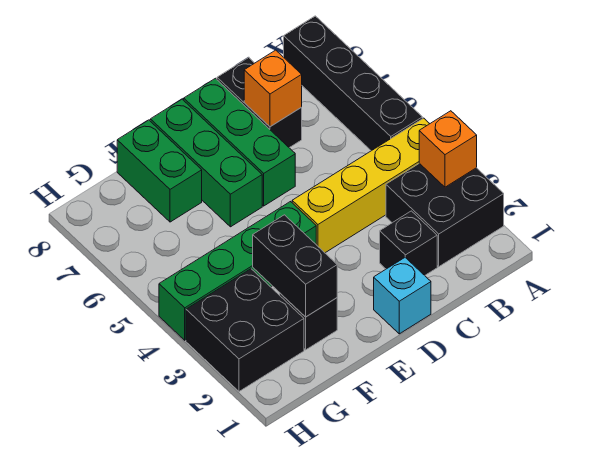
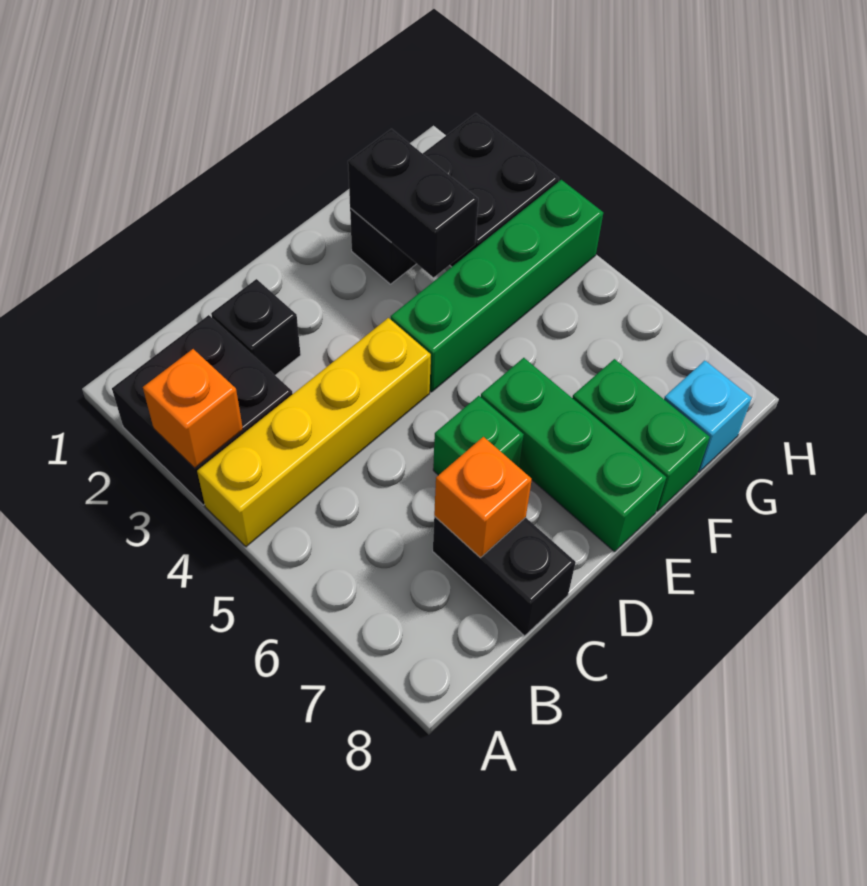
black brick A5:A8 level 1 -> none
cyan brick D1 level 1 -> cyan brick G8 level 1
green brick D6:D8 level 1 -> green brick D6 level 1

